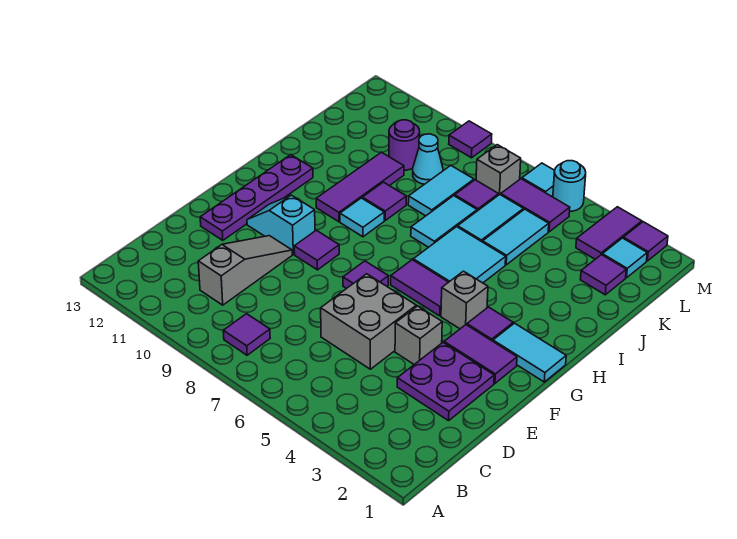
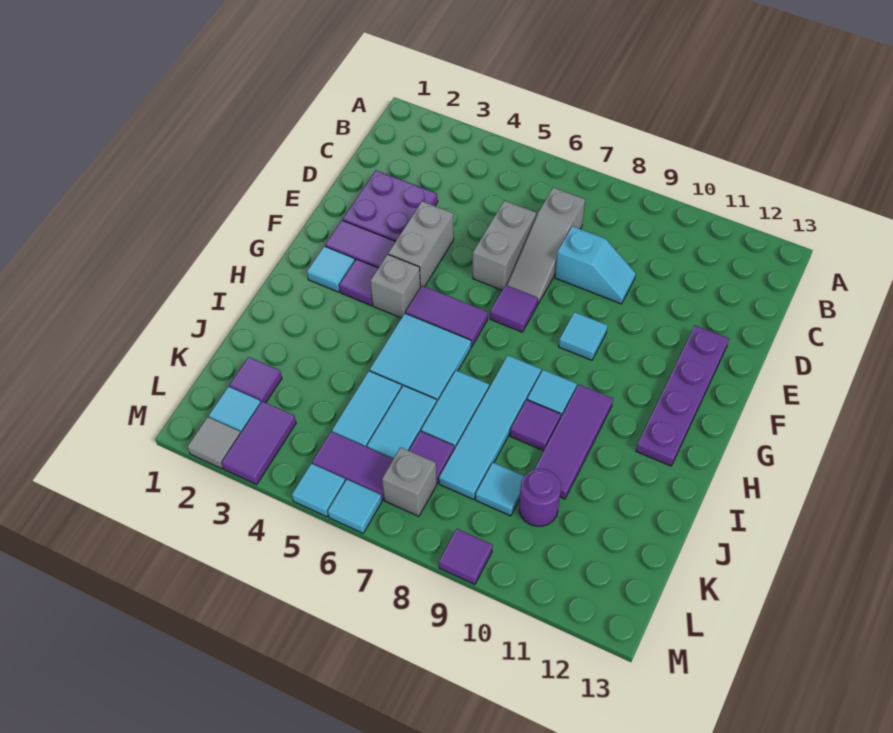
purple tile B8 level 1 -> none
grey slope C10:E10 level 1 top C -> grey slope C7:E7 level 1 top C
grey brick D5:E6 level 1 -> grey brick D6:E6 level 1
grey brick E4 level 1 -> grey brick E4:F4 level 1
purple tile F9 level 1 -> cyan tile F9 level 1
cyan slope F10:F11 level 1 top 10 -> cyan slope D8:D9 level 1 top 8
cyan tile G1:G2 level 1 -> cyan tile G2 level 1
cyan tile J8:K8 level 1 -> cyan tile H8:K8 level 1
cyan cone K9 level 1 -> cyan tile K9 level 1
purple tile M2 level 1 -> grey tile M2 level 1
cyan round brick M5 level 1 -> cyan tile M5 level 1

